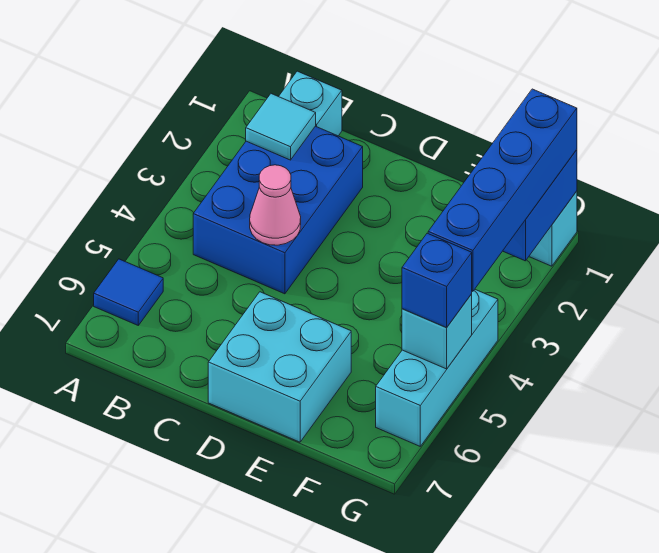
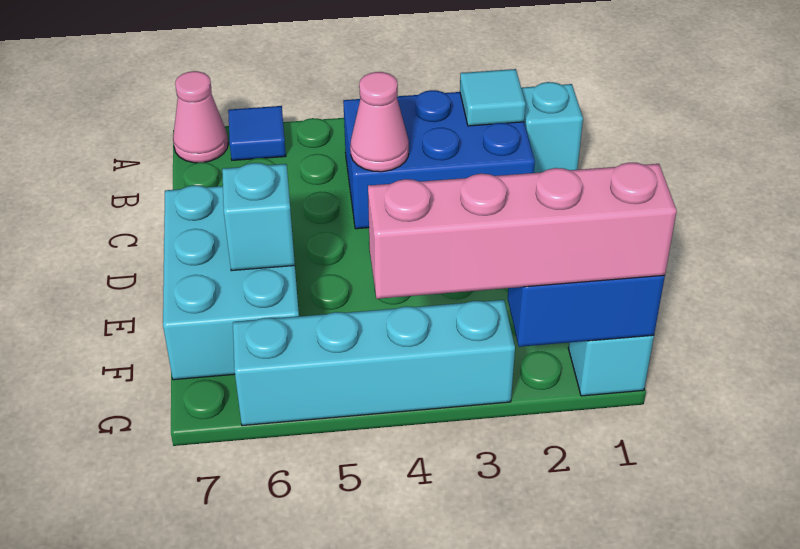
none -> pink cone A7 level 1
cyan brick D6:E7 level 1 -> cyan brick D6:F7 level 1
blue brick G1:G4 level 3 -> pink brick G1:G4 level 3
cyan brick G4:G6 level 1 -> cyan brick G3:G6 level 1
cyan brick G5 level 2 -> cyan brick E6 level 2
blue brick G5 level 3 -> none

